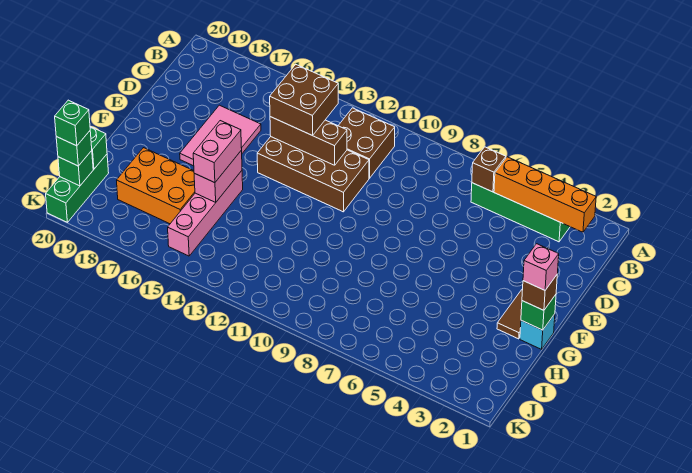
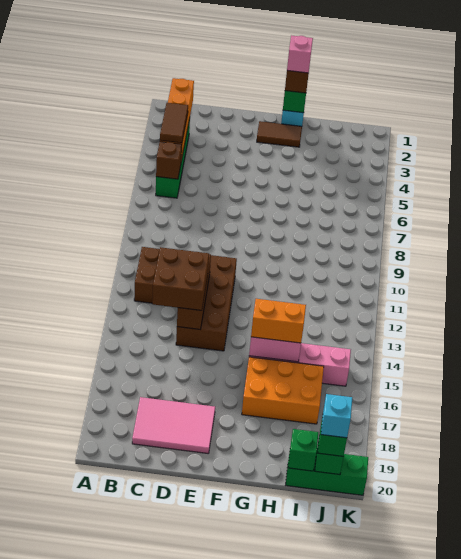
none -> brown tile B4:B5 level 3
pink tile D16:F17 level 1 -> pink tile C18:E19 level 1
pink brick G15:H15 level 3 -> orange brick G15:H15 level 3
orange brick H16:I18 level 1 -> orange brick G16:I17 level 1
green brick J20 level 4 -> cyan brick J20 level 4

